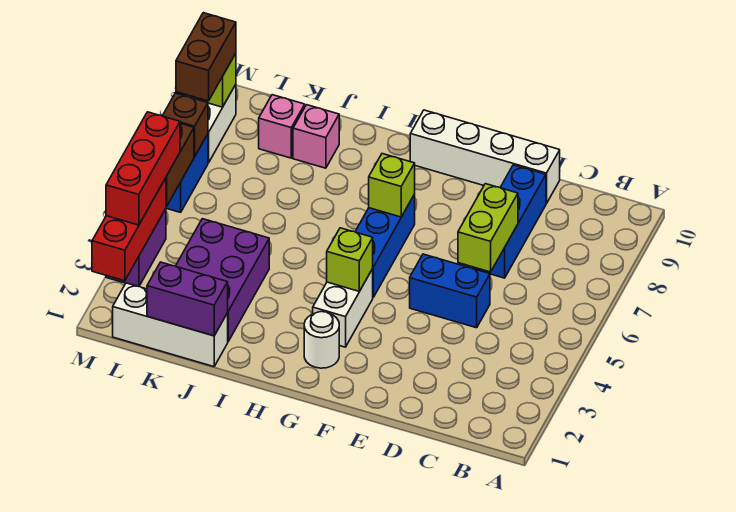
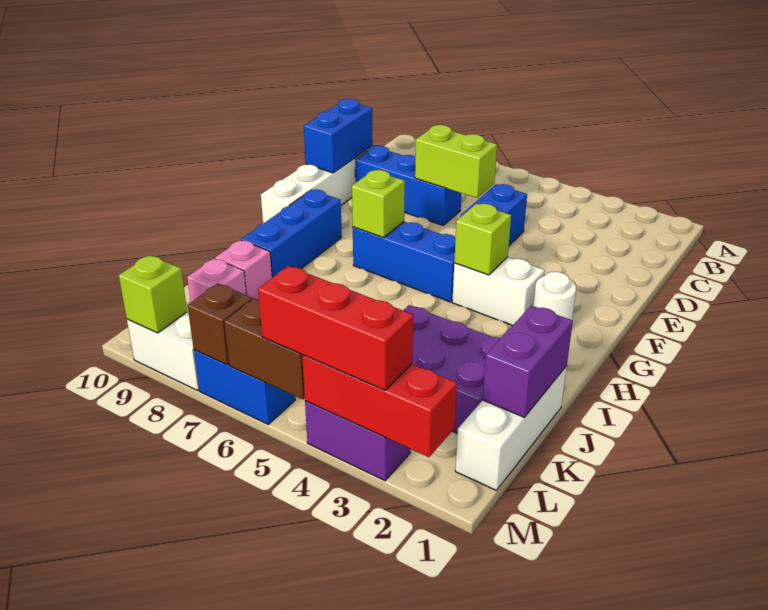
none -> blue brick D10:E10 level 2
none -> blue brick G9:I9 level 1
brown brick M8:M9 level 3 -> none

